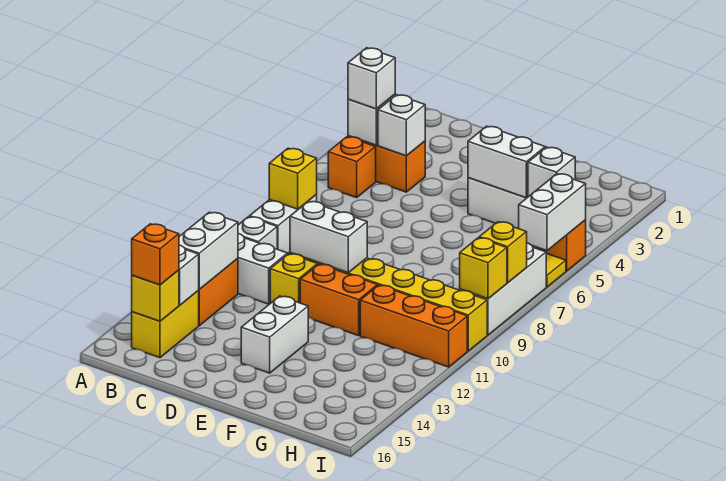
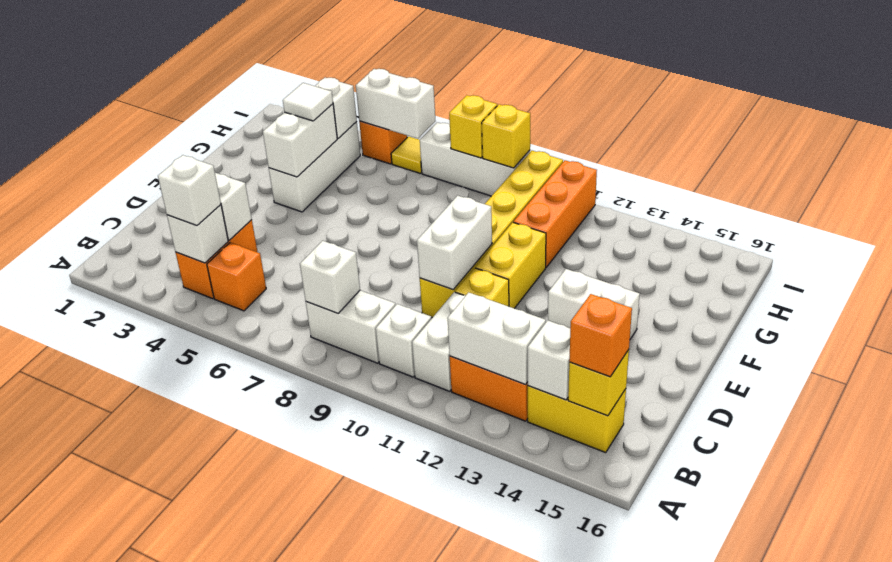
yellow brick B8 level 2 -> white brick B8 level 2
orange brick E11:F11 level 1 -> yellow brick E11:F11 level 1
none -> white tile G4 level 3

